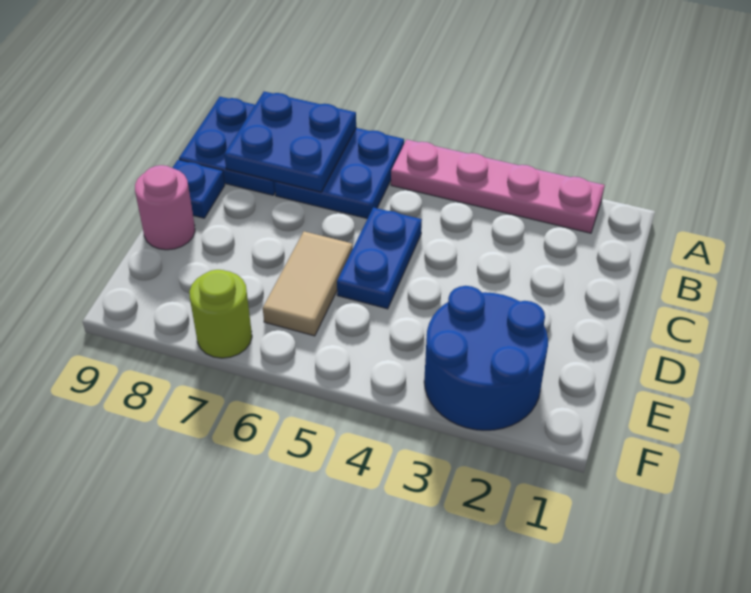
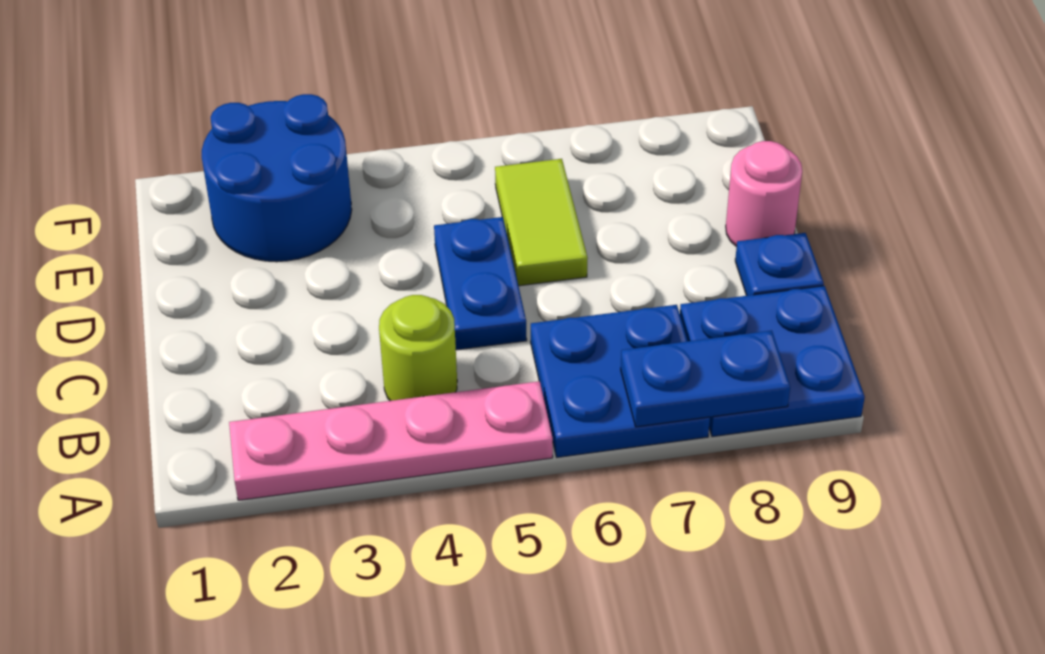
blue plate A7:B8 level 2 -> blue plate A7:A8 level 2
tan tile D6:E6 level 1 -> lime tile D6:E6 level 1
lime round brick F7 level 1 -> lime round brick B4 level 1

